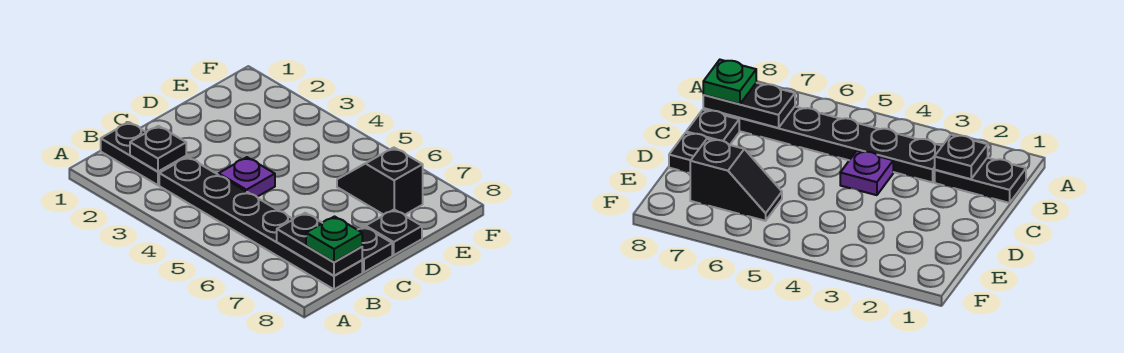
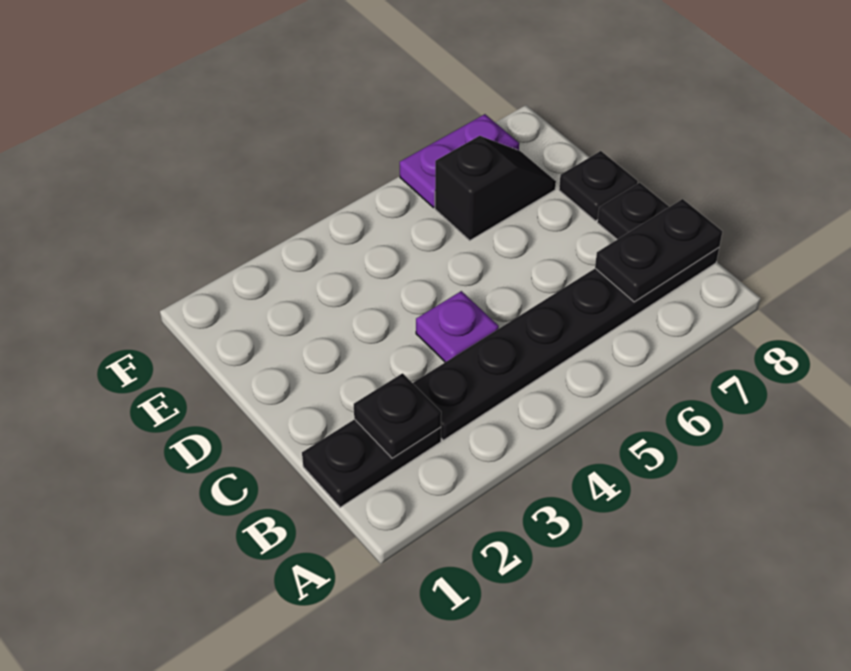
green plate B8 level 3 -> none
black slope E6:E7 level 1 top 7 -> black slope E6:E7 level 1 top 6
none -> purple plate F6:F7 level 1

